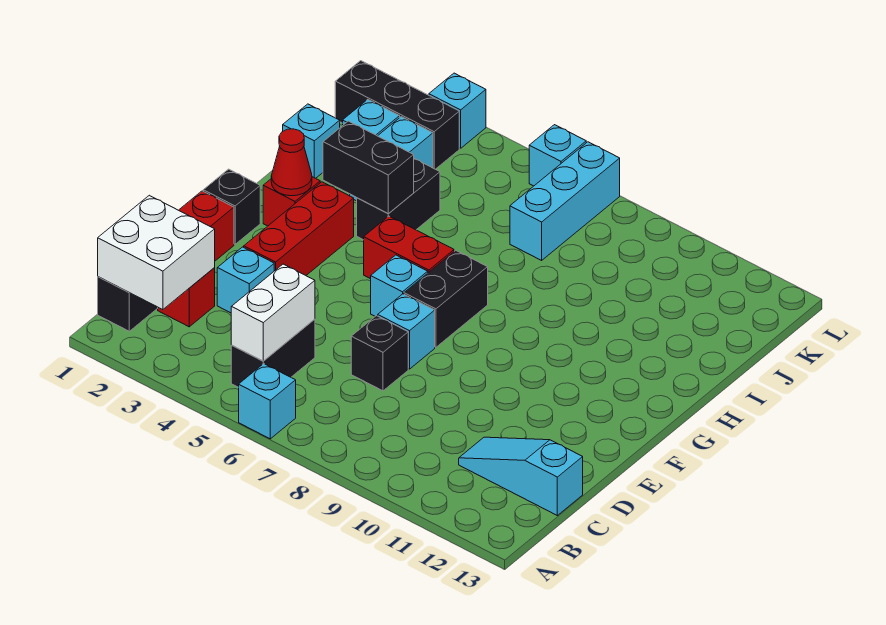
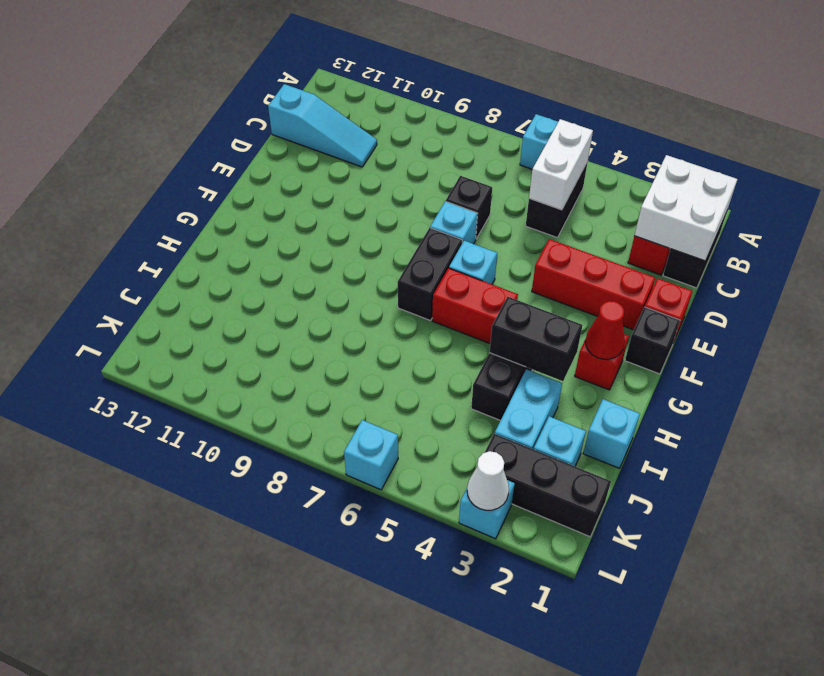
cyan brick D3 level 1 -> none
red brick E3:G3 level 1 -> red brick E2:E4 level 1
cyan brick J7:L7 level 1 -> none
none -> white cone L3 level 2

